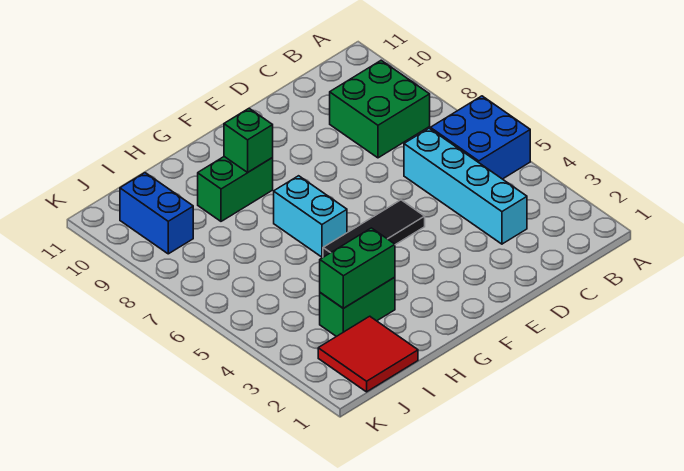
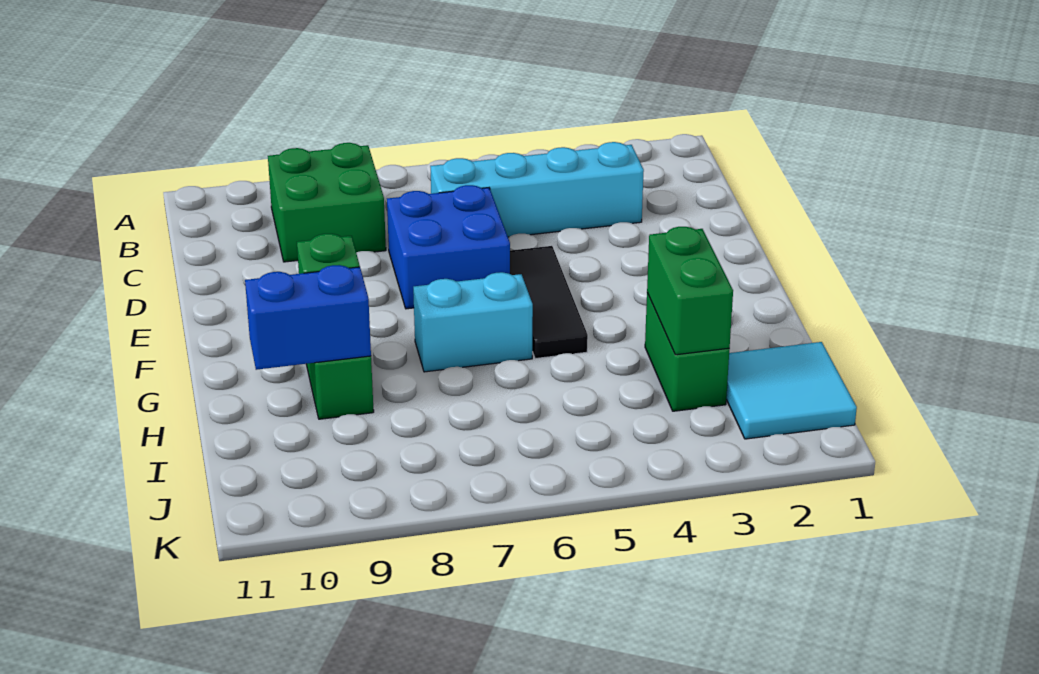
blue brick A5:B6 level 1 -> blue brick D6:E7 level 1
red tile I1:J2 level 1 -> cyan tile I1:J2 level 1
blue brick J9:J10 level 1 -> blue brick H9:H10 level 2

